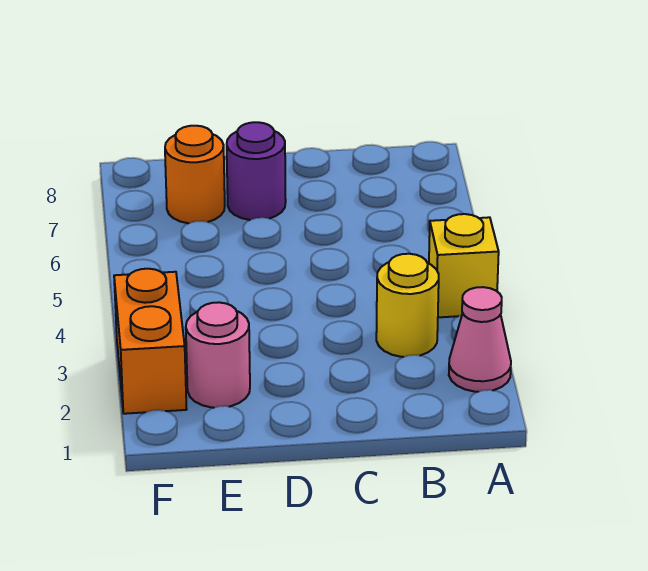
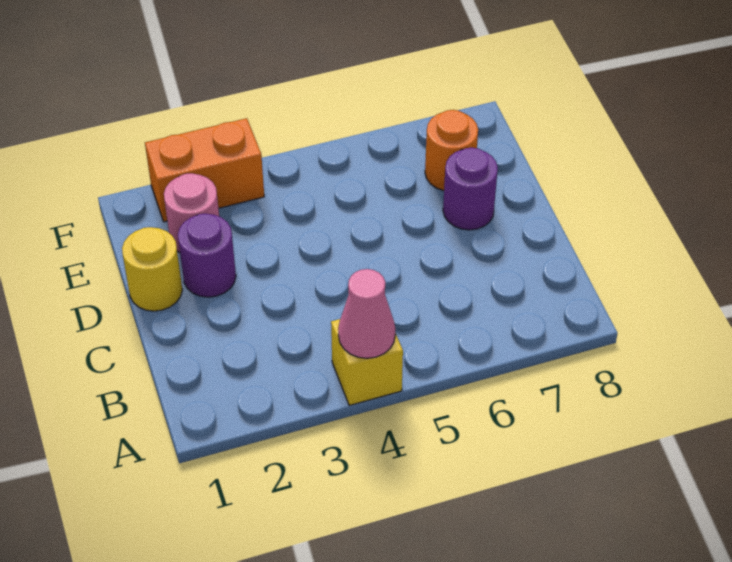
pink cone A2 level 1 -> pink cone A4 level 2
yellow round brick B3 level 1 -> yellow round brick D1 level 1
none -> purple round brick D2 level 1

